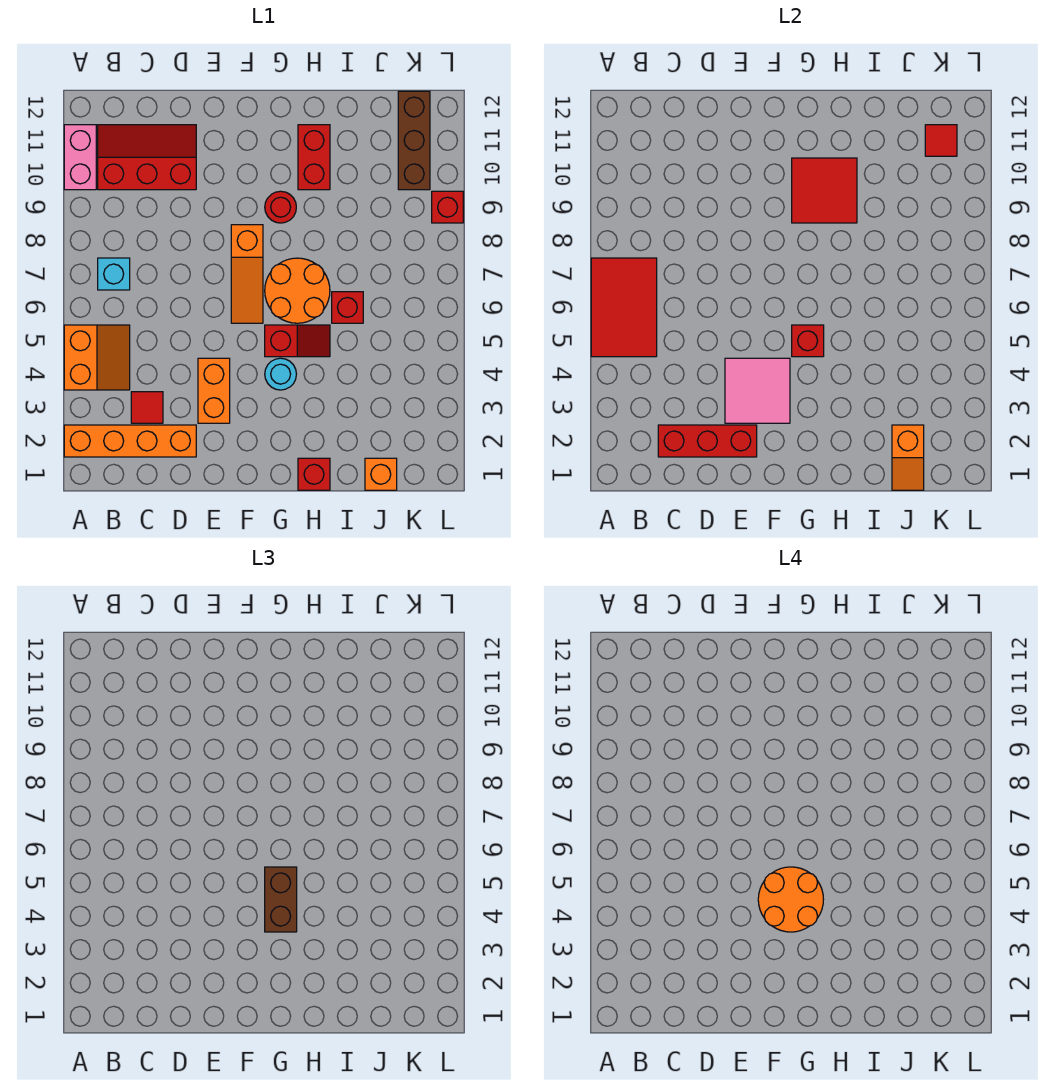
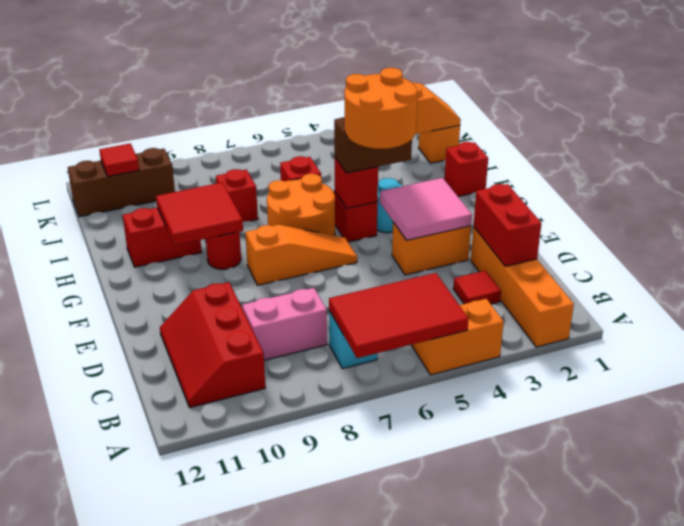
pink brick A10:A11 level 1 -> pink brick C8:C9 level 1
red brick C2:E2 level 2 -> red brick C2:D2 level 2
red brick L9 level 1 -> red brick I8 level 1

